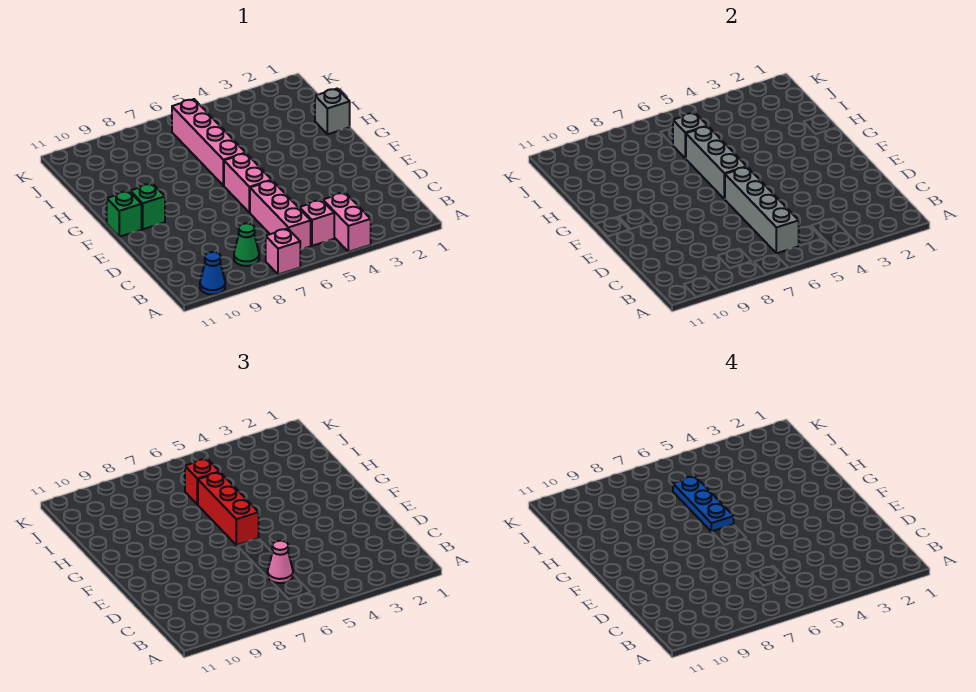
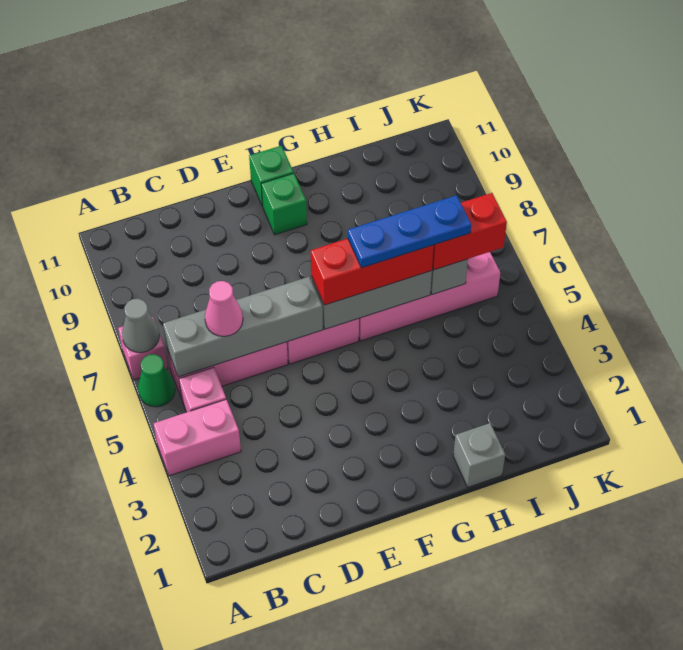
none -> grey cone A7 level 2
blue cone A10 level 1 -> none
green cone B8 level 1 -> green cone A6 level 1
red brick I6 level 3 -> red brick I6:J6 level 3

